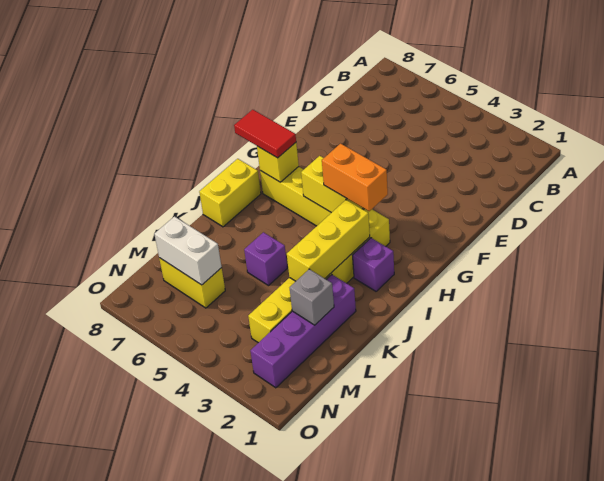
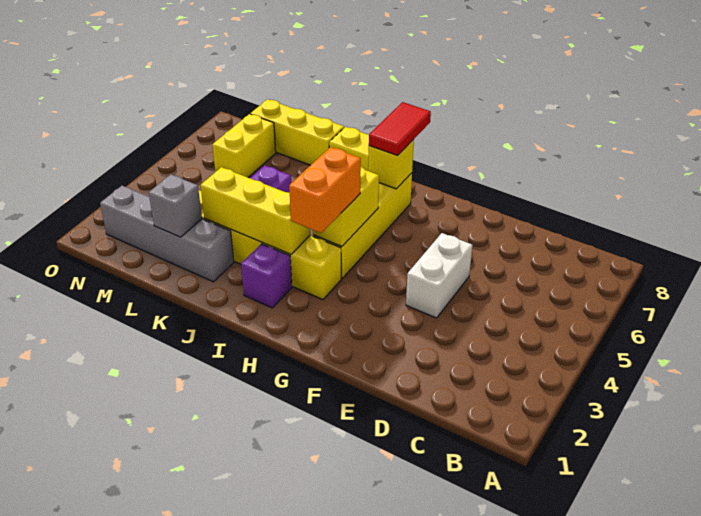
purple brick K2:N2 level 1 -> grey brick K2:N2 level 1
none -> yellow brick K8:M8 level 1
white brick M6:M7 level 2 -> white brick E4:E5 level 1

